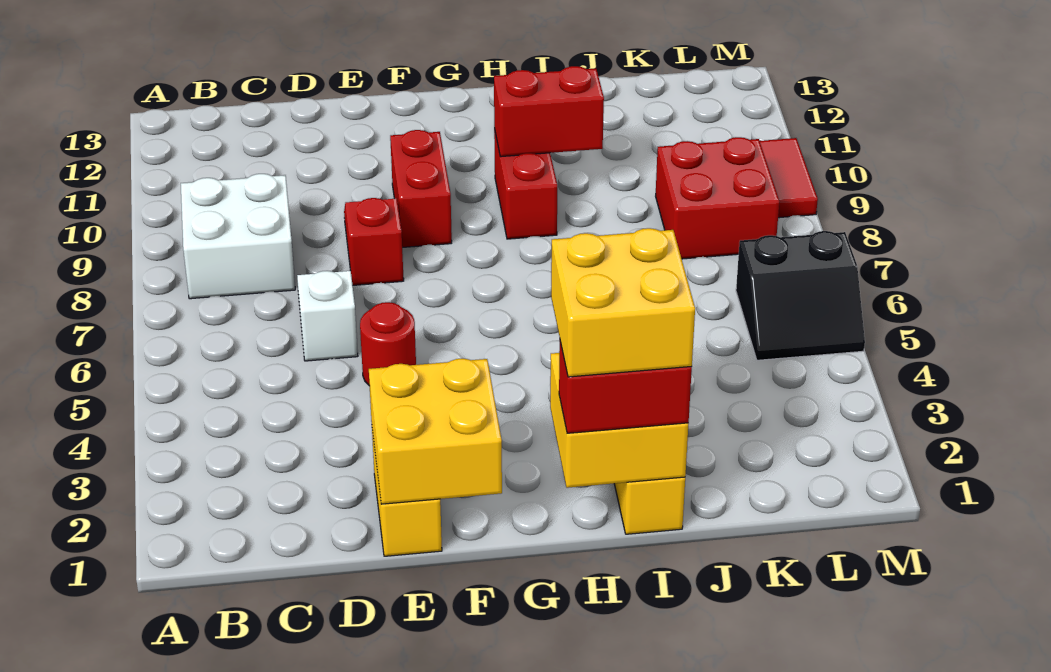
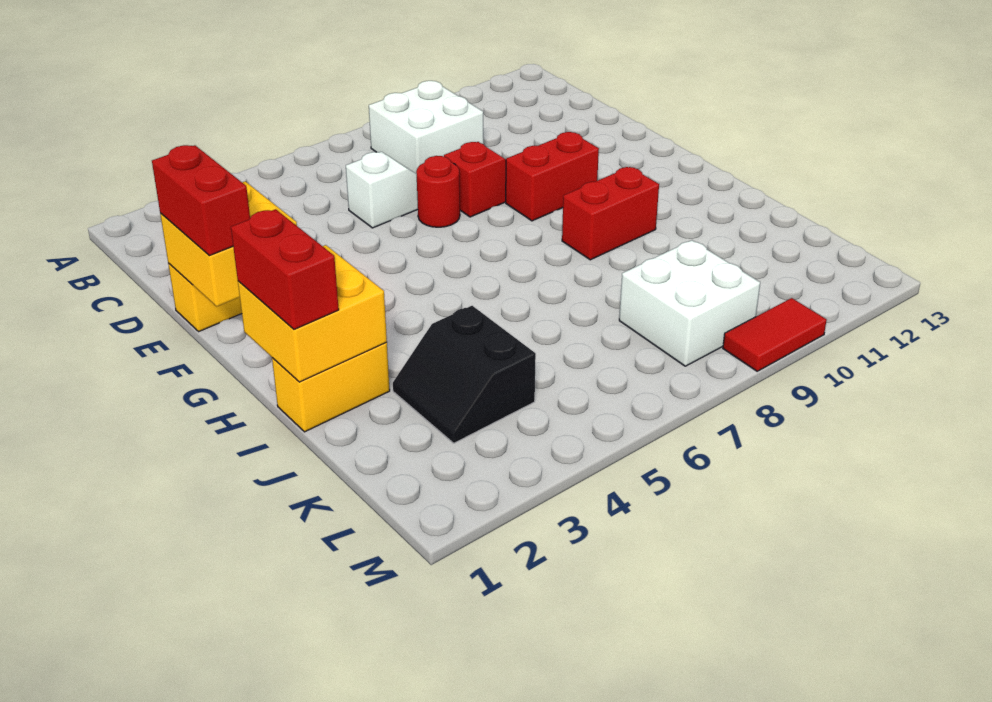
red round brick E5 level 1 -> red round brick E7 level 1
yellow brick H1:I2 level 4 -> none
red brick H10:I10 level 2 -> red brick E1:F1 level 3
red brick K8:L9 level 1 -> white brick K8:L9 level 1
black slope L5:M6 level 1 top 6 -> black slope J3:K4 level 1 top 4

